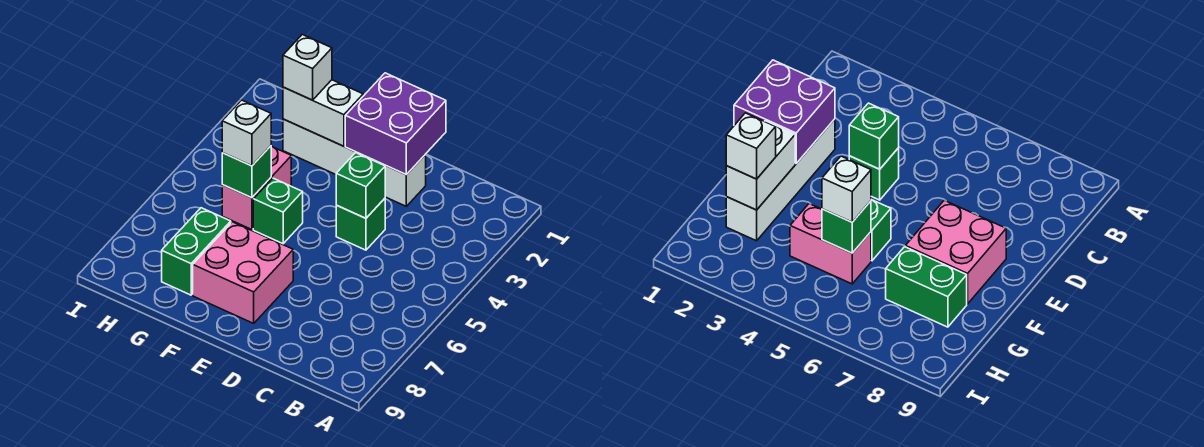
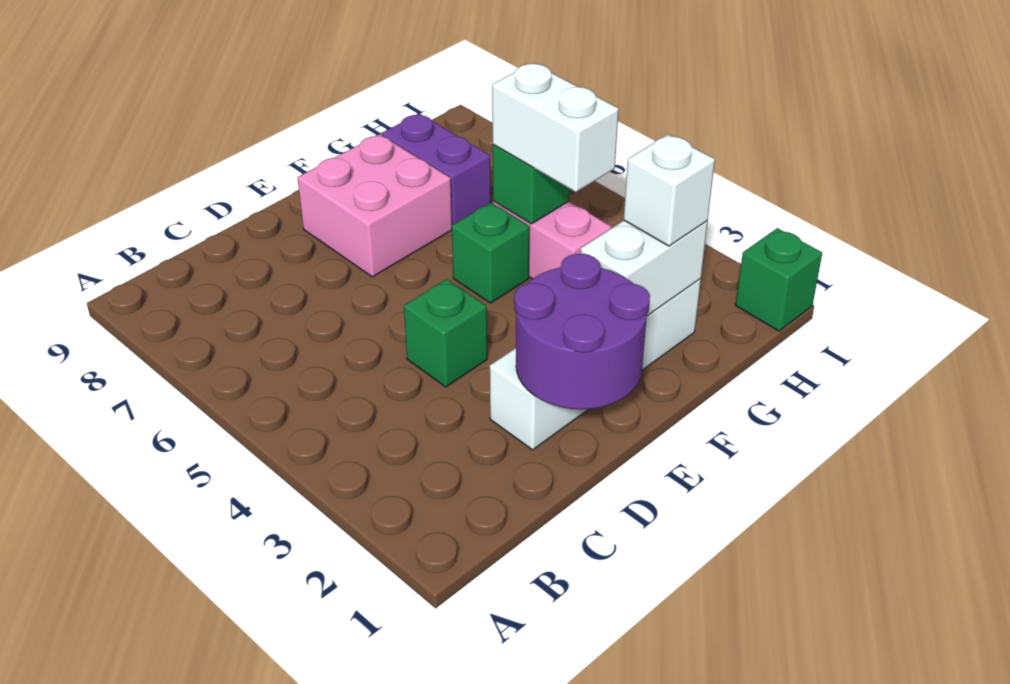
purple brick D1:E2 level 2 -> purple round brick D1:E2 level 2
green brick D4 level 2 -> green brick I1 level 1
white brick G5 level 3 -> white brick G4:G5 level 3
green brick G7:G8 level 1 -> purple brick G7:G8 level 1

